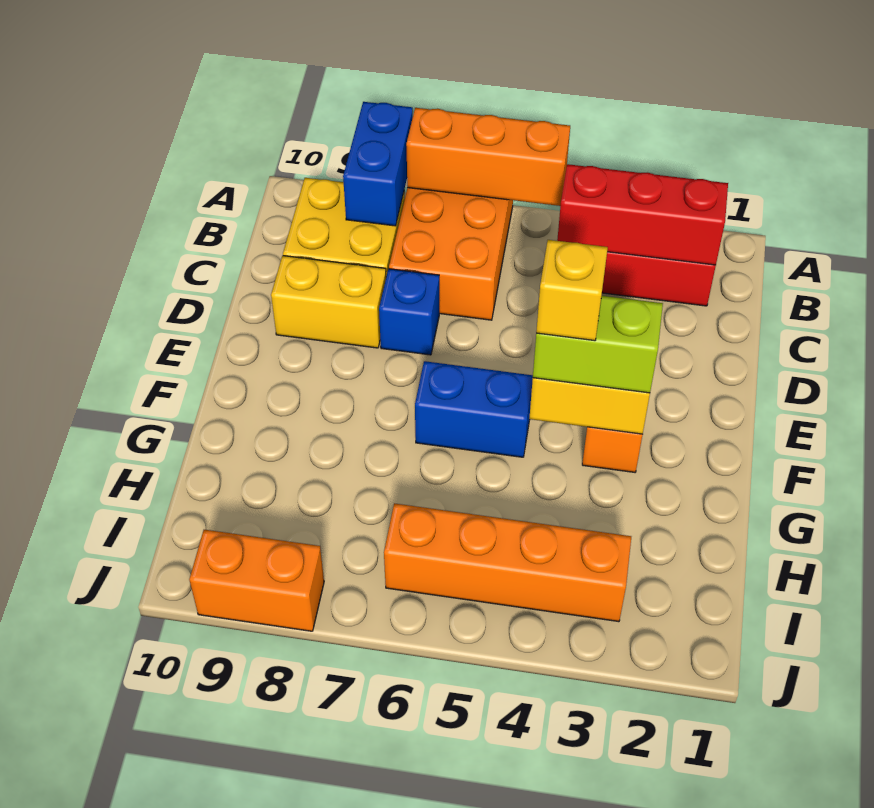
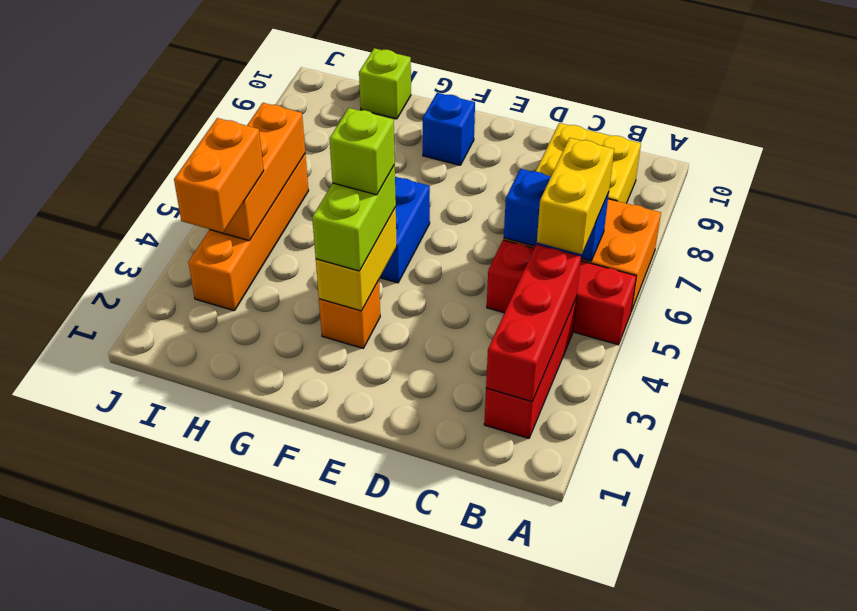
none -> red brick A5:C5 level 1
orange brick A5:A7 level 2 -> orange brick I4:I6 level 2
blue brick A8:B8 level 2 -> blue brick B6:C6 level 2
blue brick D7 level 1 -> blue brick F9 level 1
yellow brick D8:D9 level 1 -> yellow brick B5:B6 level 3
yellow brick F4 level 4 -> lime brick F4 level 4
none -> lime brick H10 level 1
orange brick J8:J9 level 1 -> orange brick I3:I4 level 3

